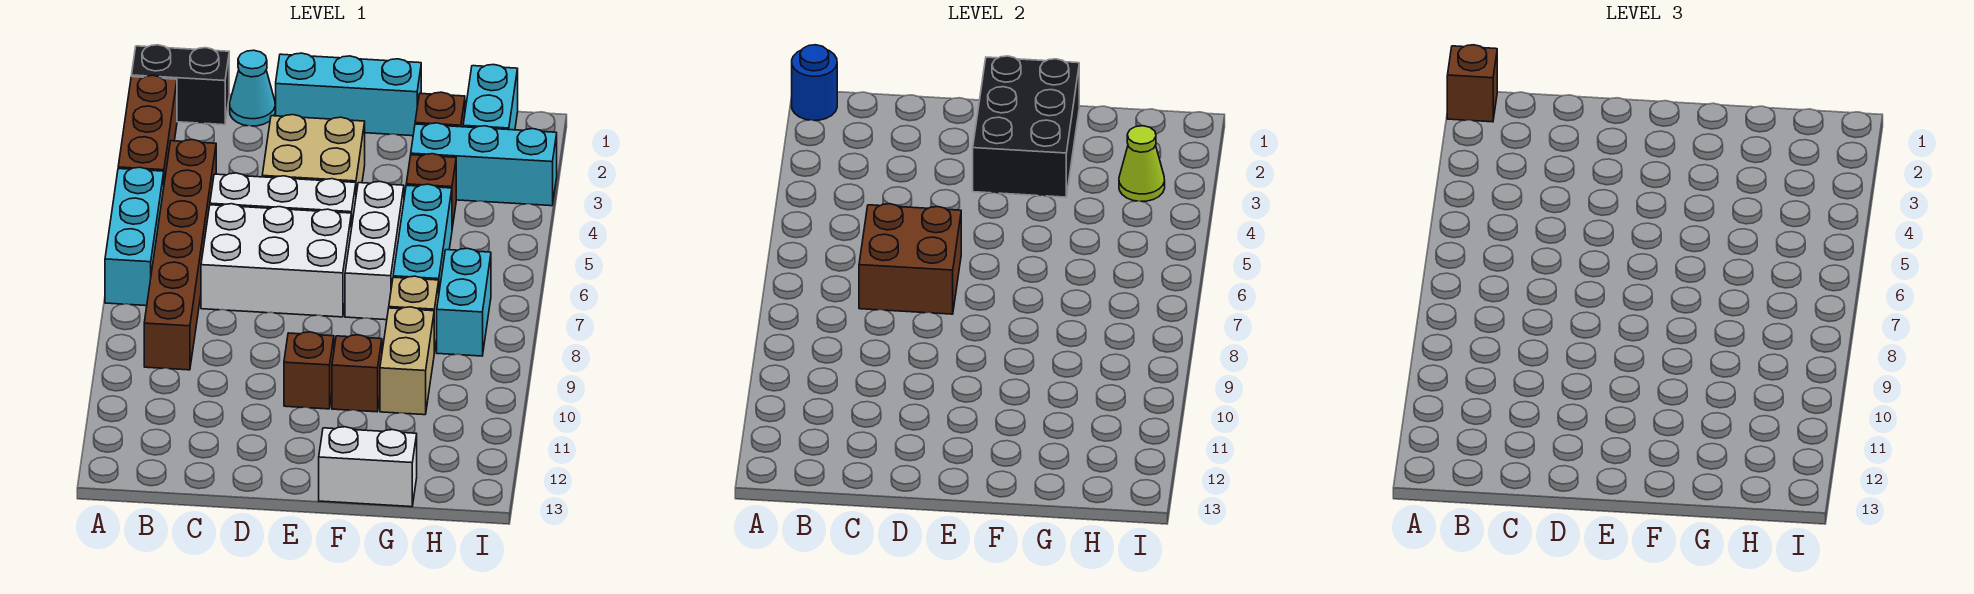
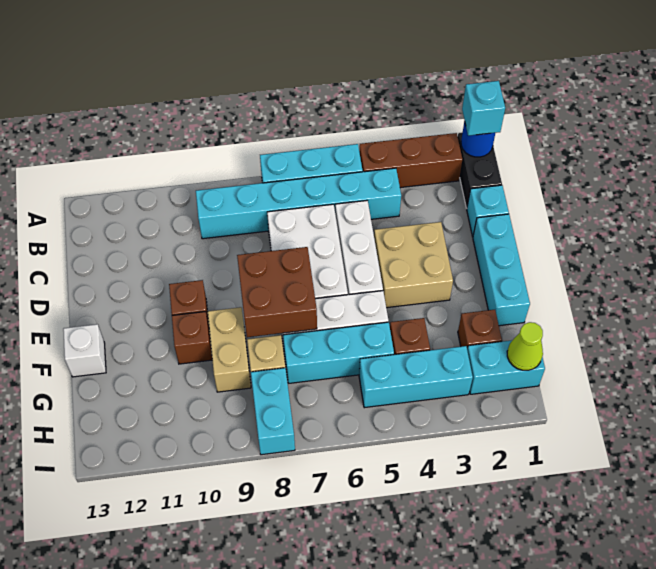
brown brick A1 level 3 -> cyan brick A1 level 3
brown brick B4:B9 level 1 -> cyan brick B4:B9 level 1
cyan cone C1 level 1 -> cyan brick C1 level 1
brown brick C6:D7 level 2 -> brown brick E7:F8 level 2
black brick E1:F3 level 2 -> none
white brick F13:G13 level 1 -> white brick F13 level 1
cyan brick G3:I3 level 1 -> cyan brick H3:H5 level 1
tan brick G9:G10 level 1 -> tan brick F9:G9 level 1
lime cone H3 level 2 -> lime cone H1 level 2
cyan brick H7:H8 level 1 -> cyan brick H8:I8 level 1

